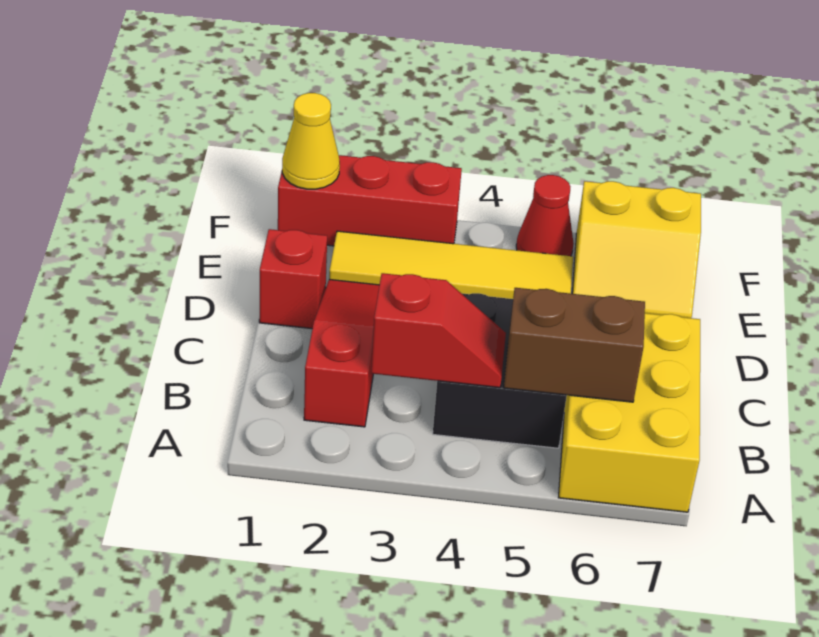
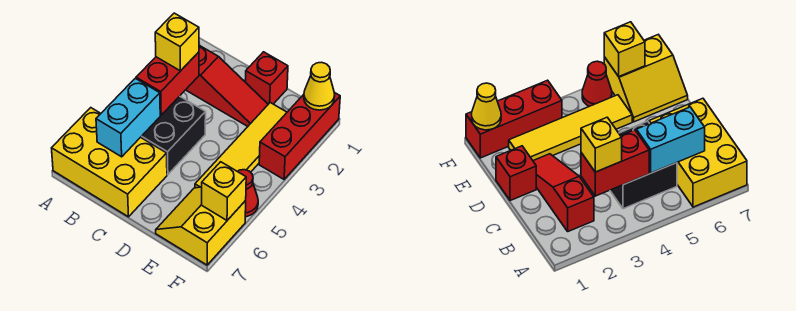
red slope B3:B4 level 2 top 3 -> red brick B3:B4 level 2
none -> yellow brick B3 level 3
brown brick B5:B6 level 2 -> cyan brick B5:B6 level 2
none -> yellow brick F6 level 2

